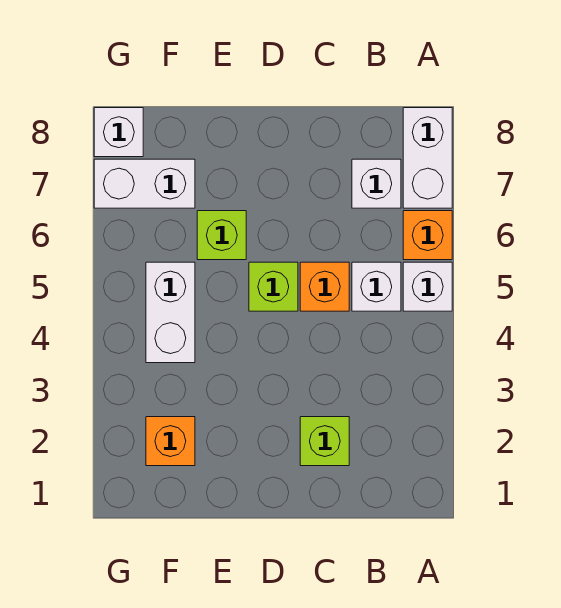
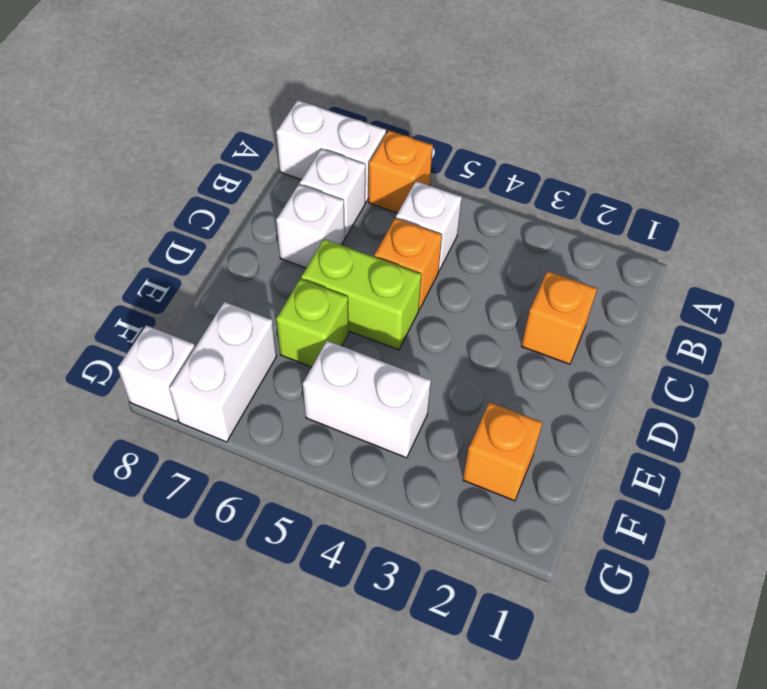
white brick A5 level 1 -> white brick C7 level 1
lime brick C2 level 1 -> orange brick C2 level 1
lime brick D5 level 1 -> lime brick D5:D6 level 1

